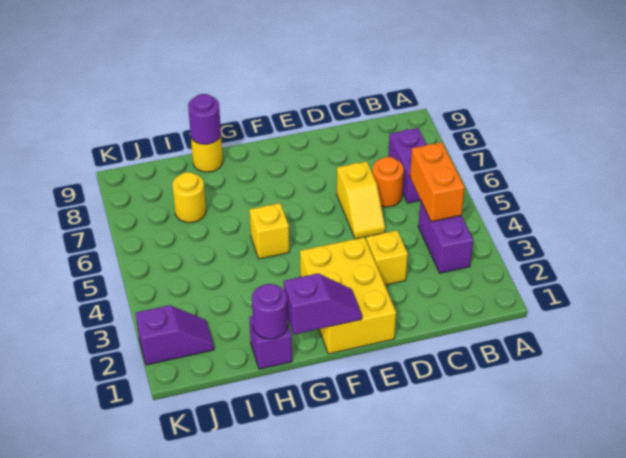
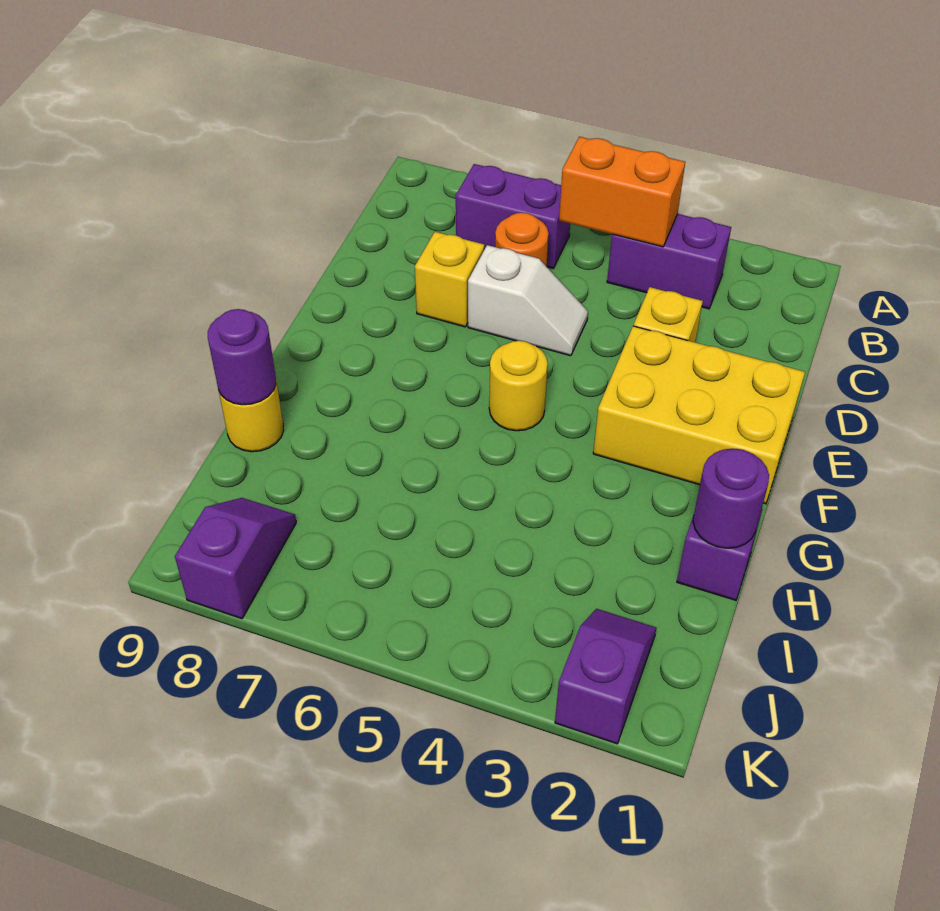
yellow slope D5:D6 level 1 top 6 -> white slope D5:D6 level 1 top 6
purple slope F1:G1 level 2 top G -> purple slope J8:K8 level 1 top K
yellow brick G5 level 1 -> yellow brick D7 level 1
yellow round brick I7 level 1 -> yellow round brick F5 level 1

